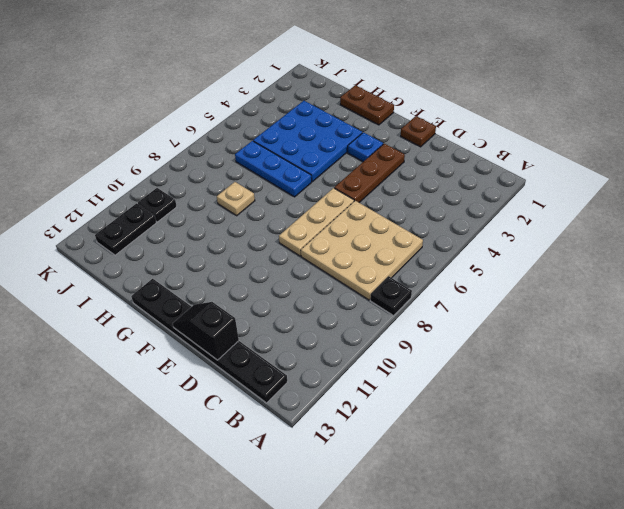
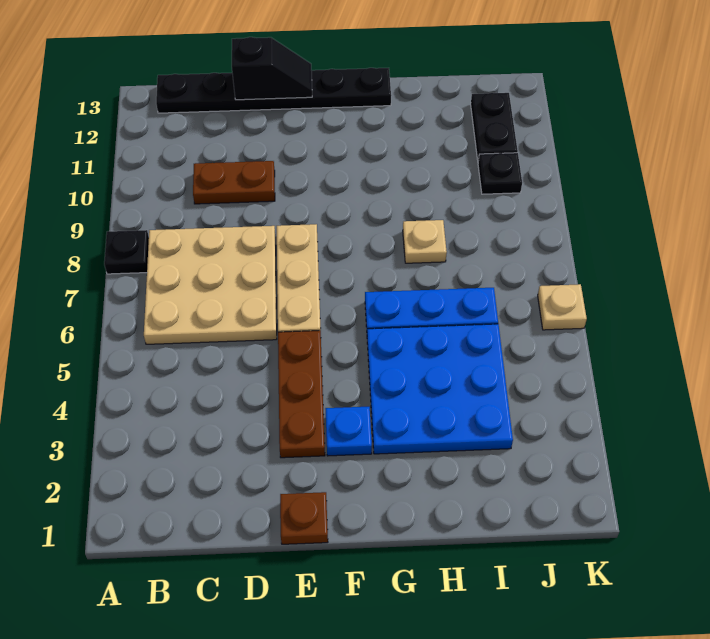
brown plate G1:H1 level 1 -> brown plate C10:D10 level 1
none -> tan plate K6 level 1

